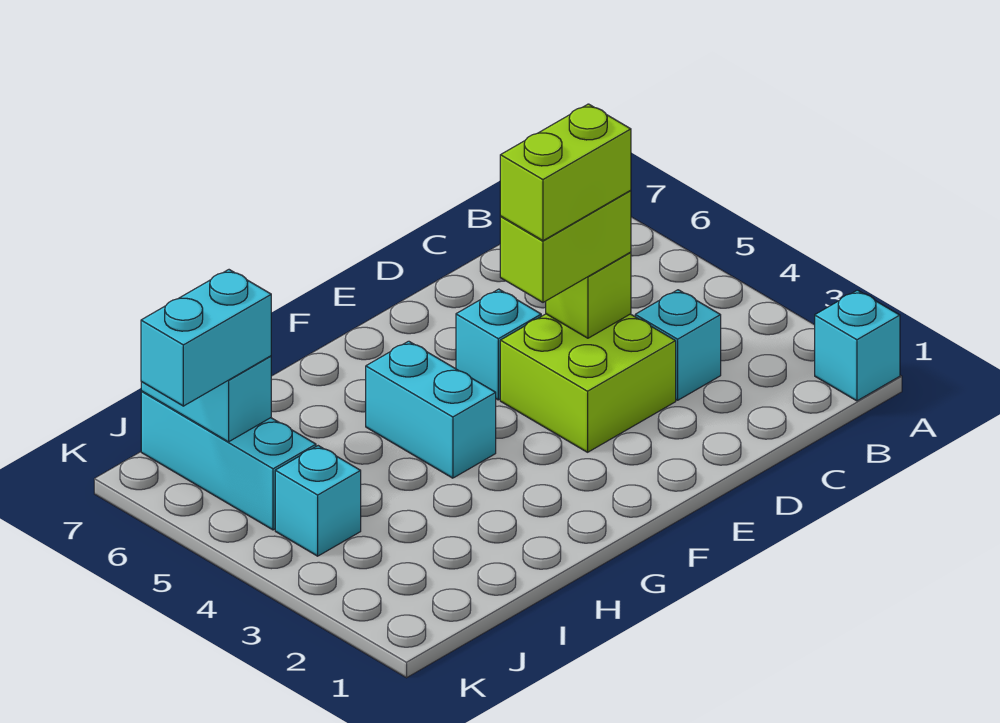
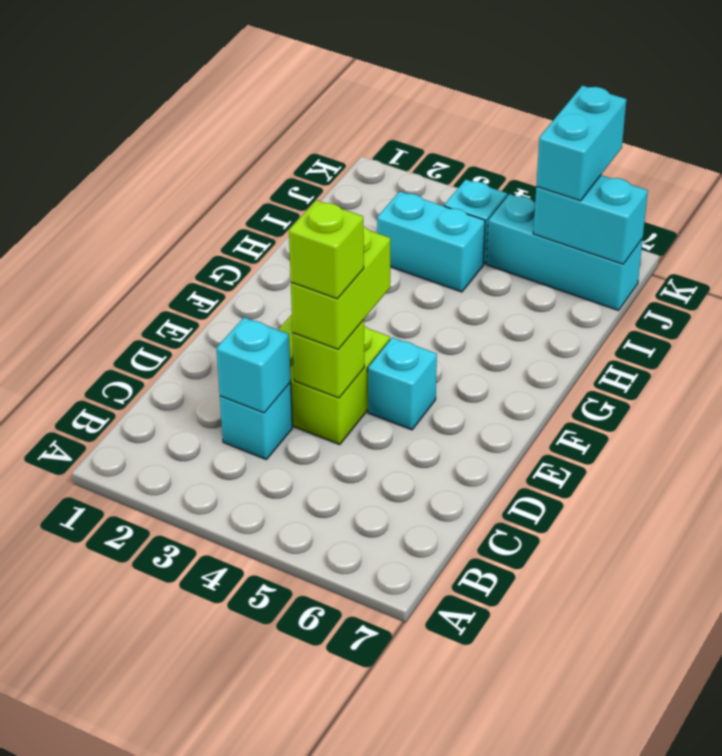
cyan brick A1 level 1 -> cyan brick C3 level 2
lime brick D4:E4 level 4 -> lime brick D4 level 4
cyan brick G4:G5 level 1 -> cyan brick I3:I4 level 1

